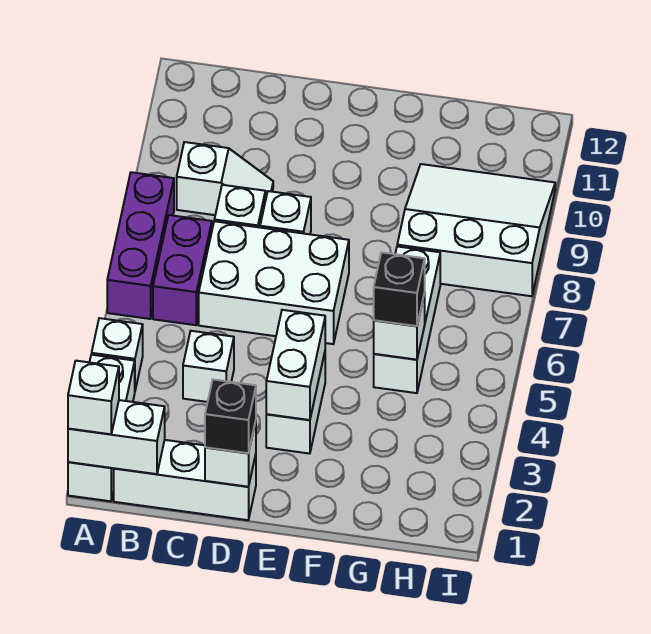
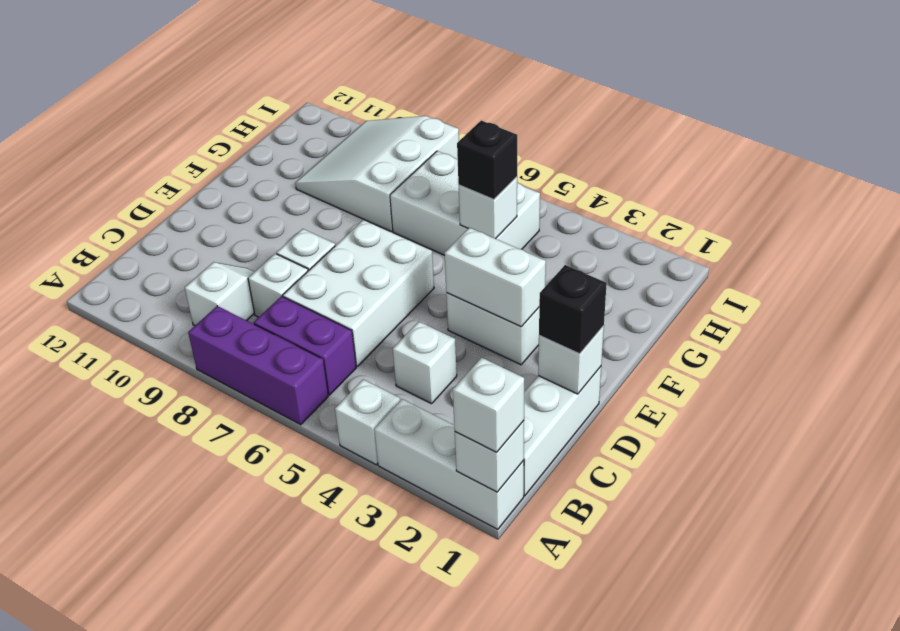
white brick A1:B1 level 2 -> white brick A1 level 2
white brick G5:G7 level 1 -> white brick G5:H7 level 1

